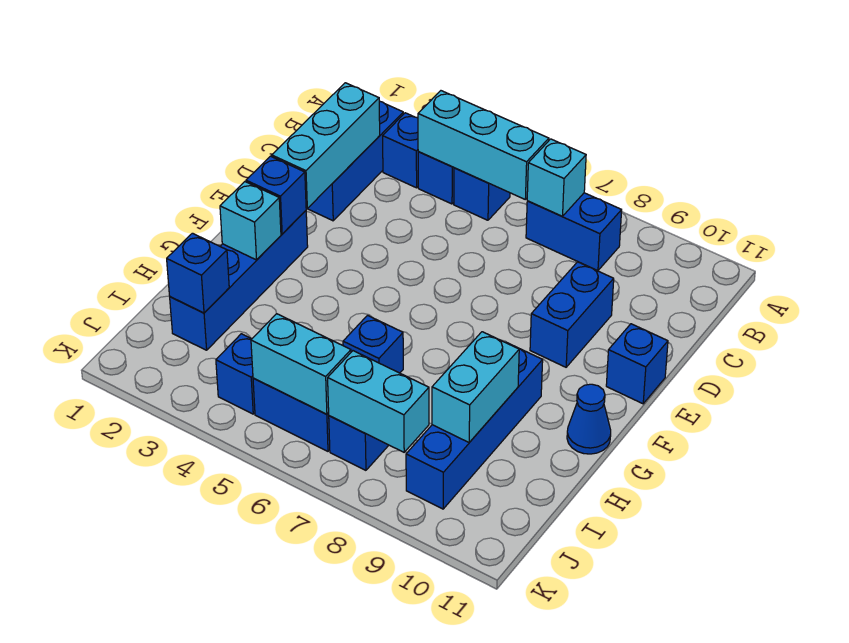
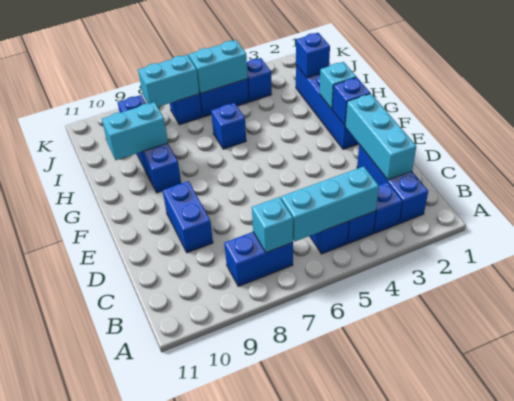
blue brick E11 level 1 -> none
blue cone G11 level 1 -> none
cyan brick H9:I9 level 2 -> cyan brick H9:H10 level 2

